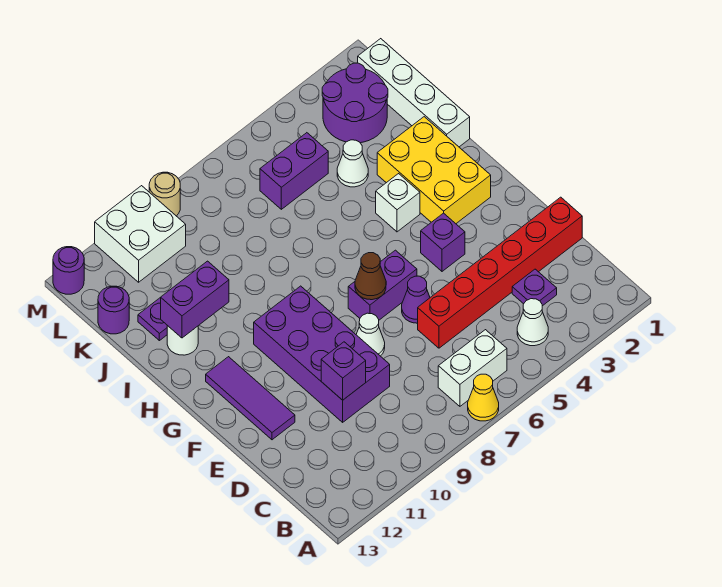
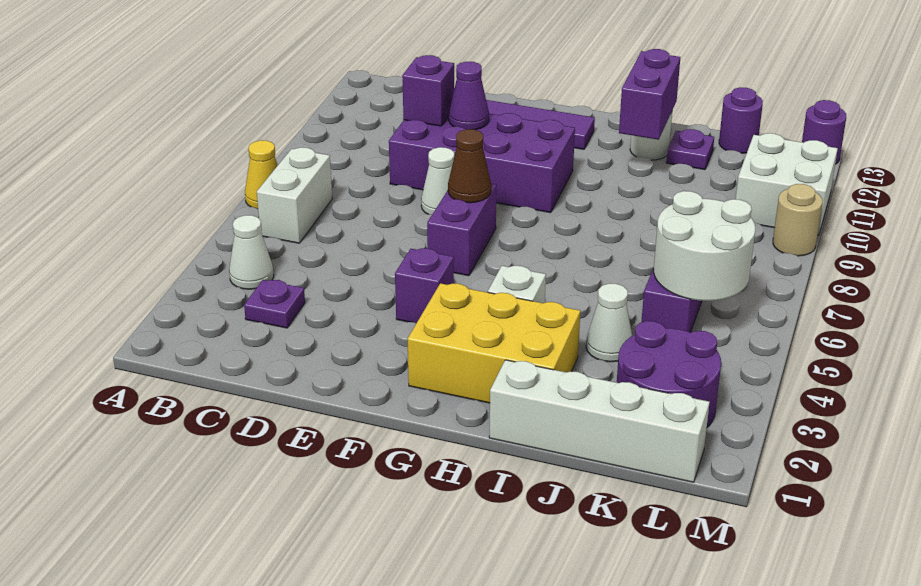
red brick D1:D6 level 1 -> none
purple cone E6 level 1 -> purple cone E10 level 2
none -> white round brick K5:L6 level 2

